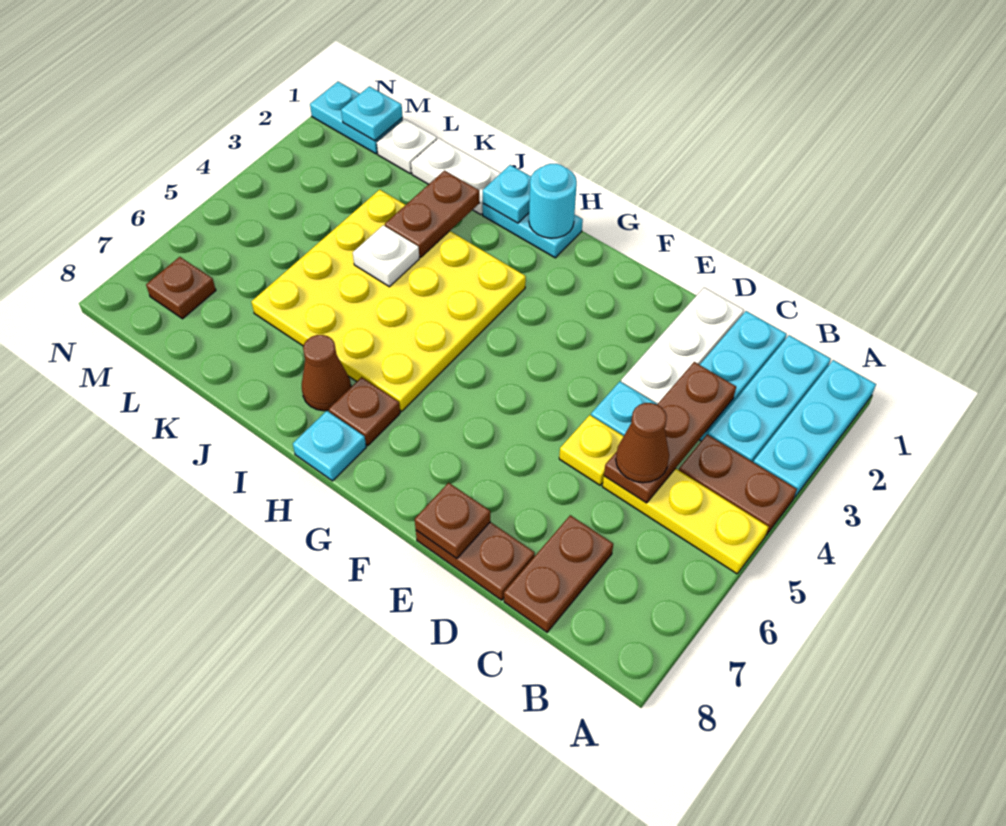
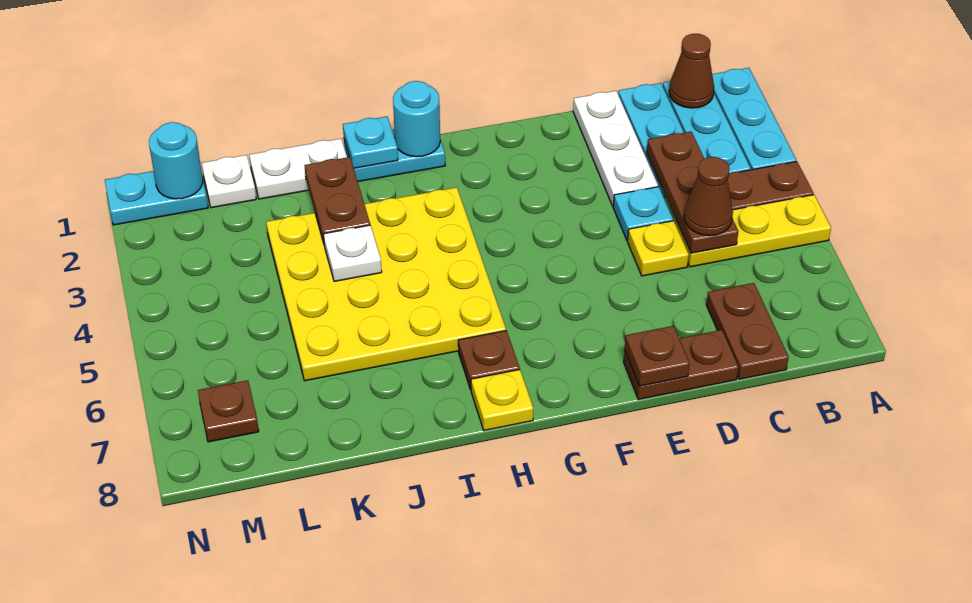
cyan plate H8 level 1 -> yellow plate H8 level 1
brown cone I7 level 1 -> brown cone B1 level 2
cyan plate M1 level 2 -> cyan round brick M1 level 2

